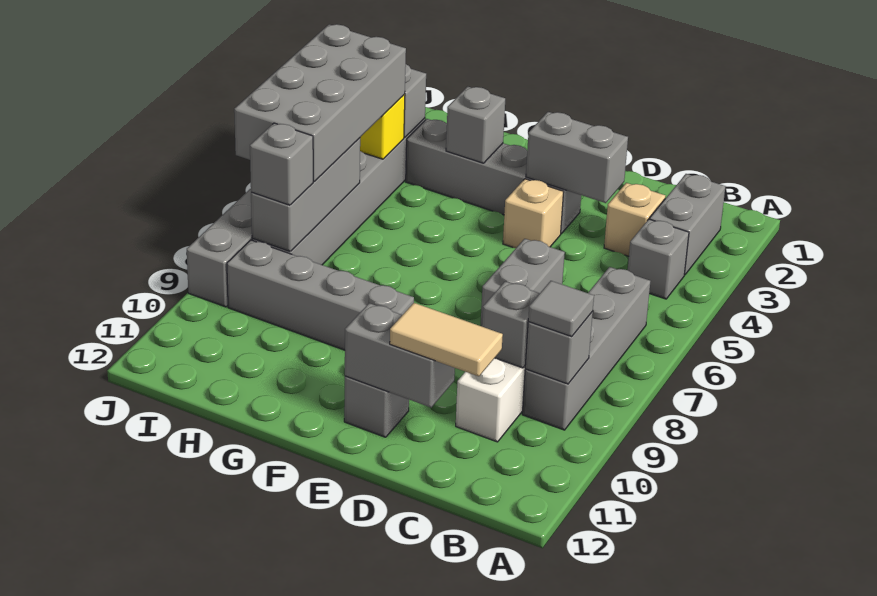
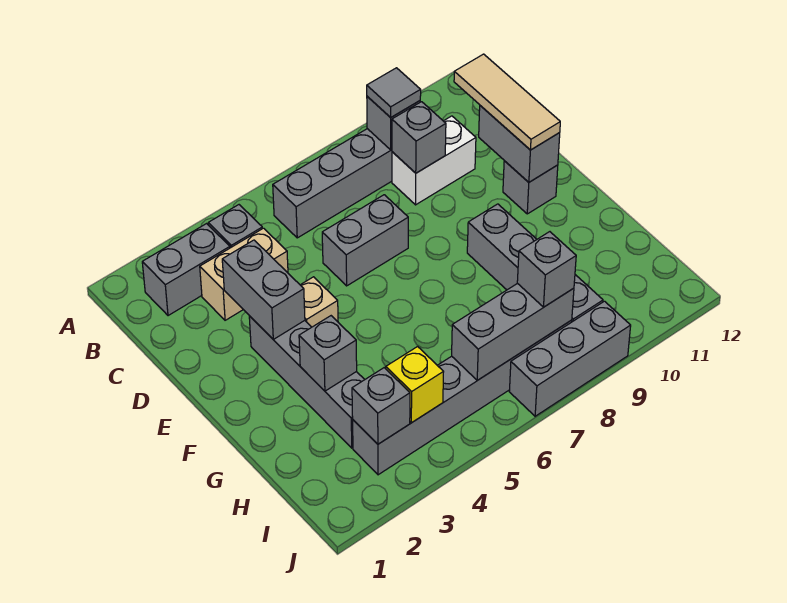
tan brick C3 level 1 -> tan brick C3:C4 level 1
tan tile C11:D11 level 3 -> tan tile C11:E11 level 3
grey brick I4:J7 level 3 -> none

